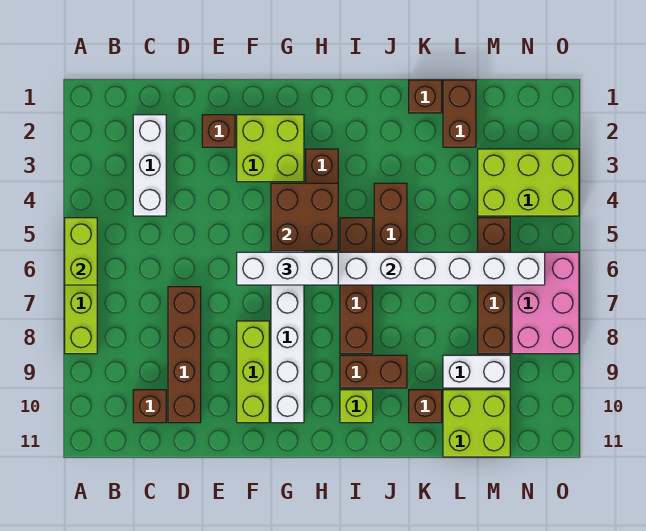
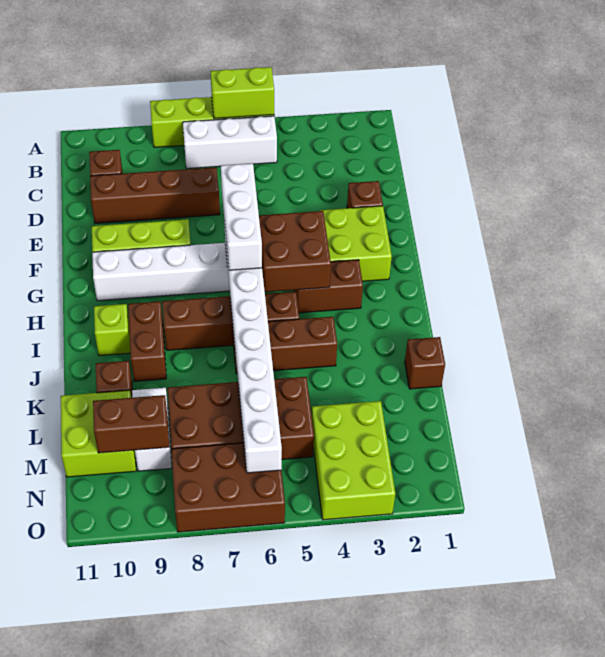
white brick C2:C4 level 1 -> white brick B5:B7 level 1
brown brick L1:L2 level 1 -> brown brick M9:M10 level 2
brown brick M5:M8 level 1 -> brown brick L5:M8 level 1
pink brick N6:O8 level 1 -> brown brick N6:O8 level 1

